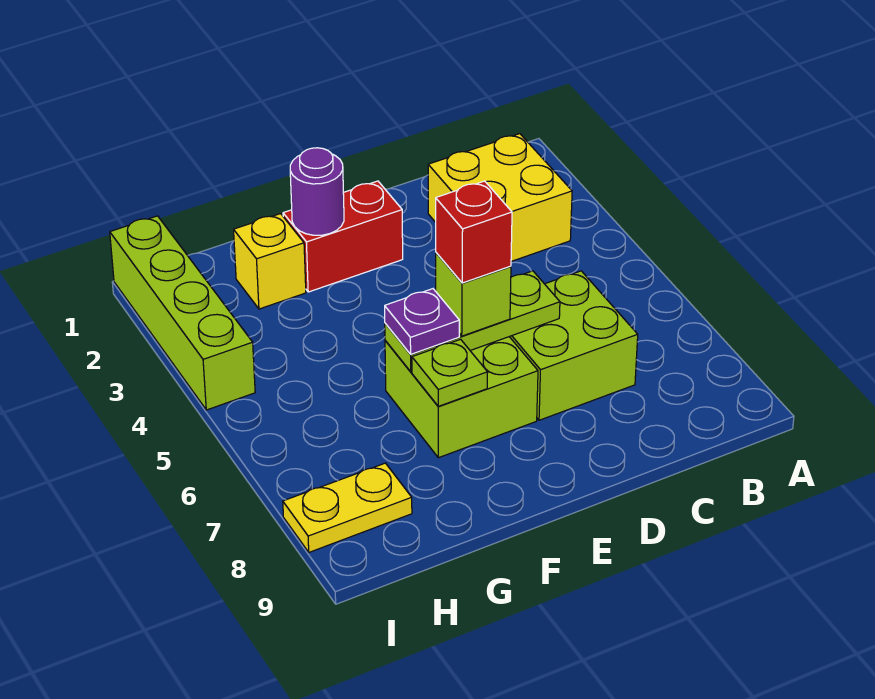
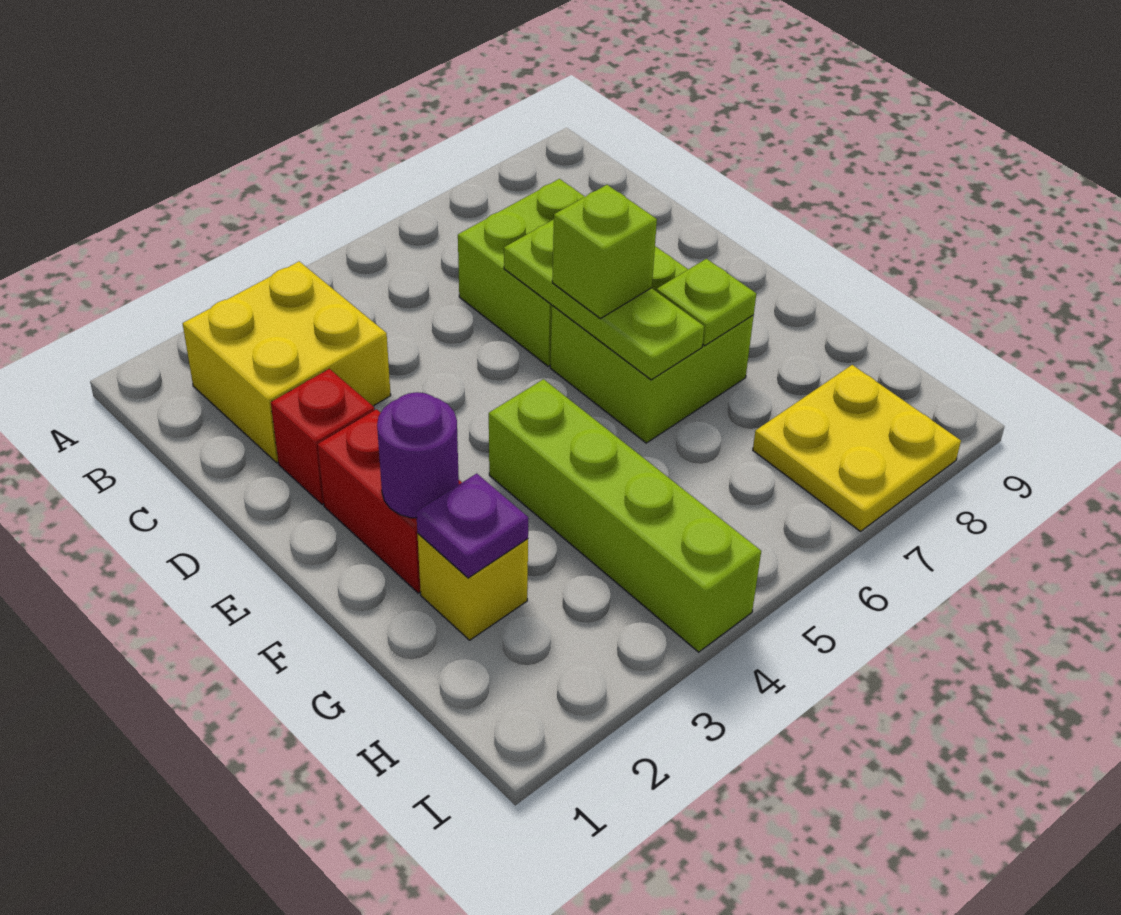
red brick E6 level 4 -> red brick D2 level 1
purple plate F6 level 3 -> purple plate G2 level 2
yellow plate H8:I8 level 1 -> yellow plate H7:I8 level 1
lime brick I1:I4 level 1 -> lime brick F4:I4 level 1

